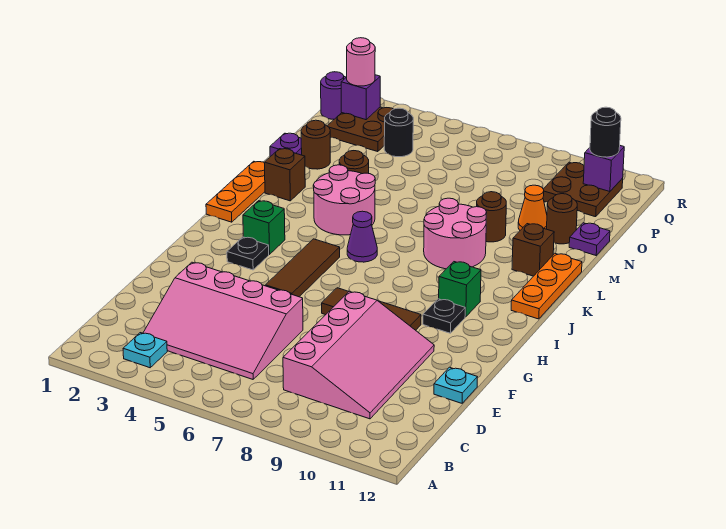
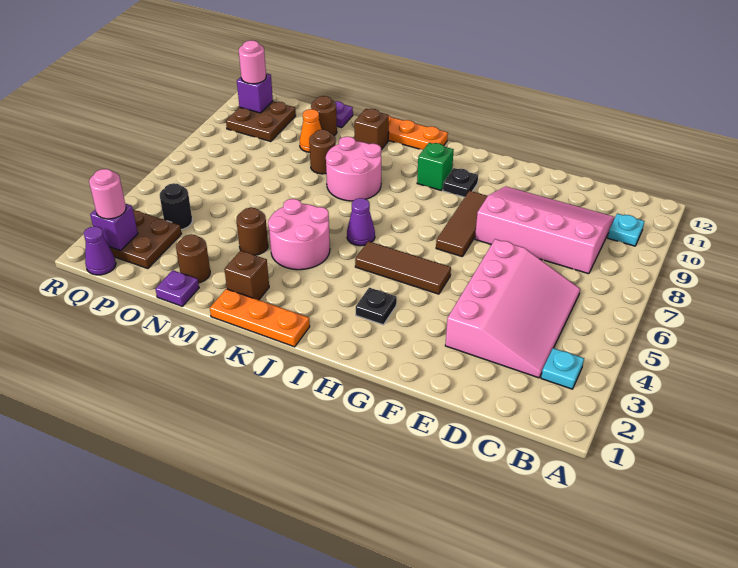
cyan plate E12 level 1 -> cyan plate B10 level 1
green brick I3 level 1 -> none
purple round brick Q1 level 1 -> purple cone Q1 level 1
black round brick Q11 level 3 -> pink round brick Q11 level 3

